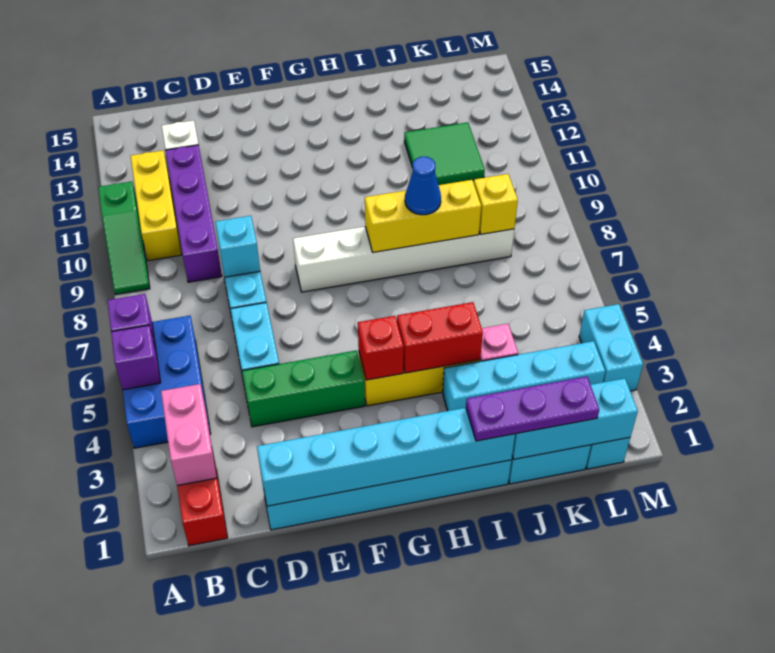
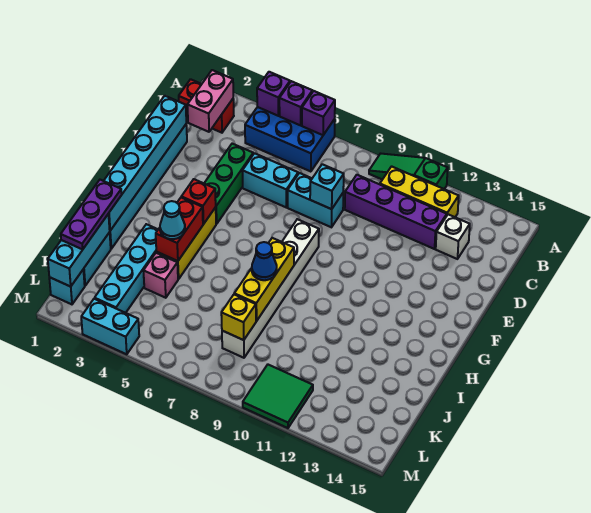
none -> purple brick A4 level 2
pink brick B2:B3 level 2 -> pink brick B2:C2 level 2
none -> cyan cone I4 level 3
green tile J11:K12 level 1 -> green tile L10:M11 level 1

